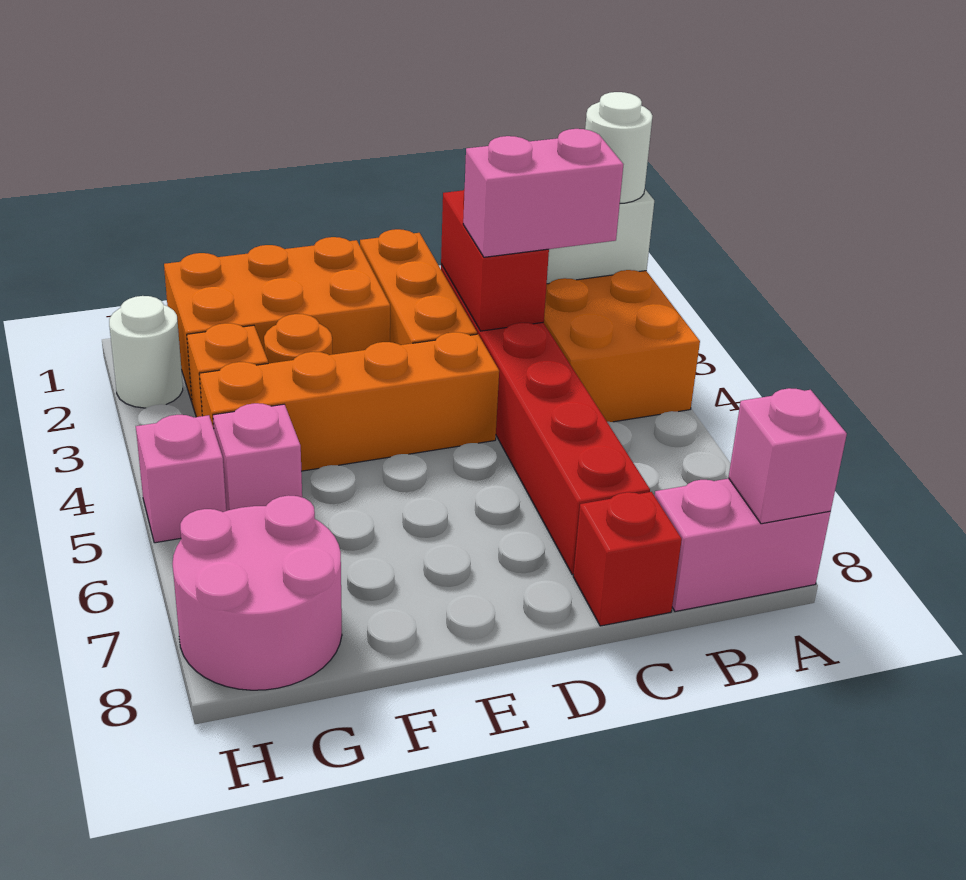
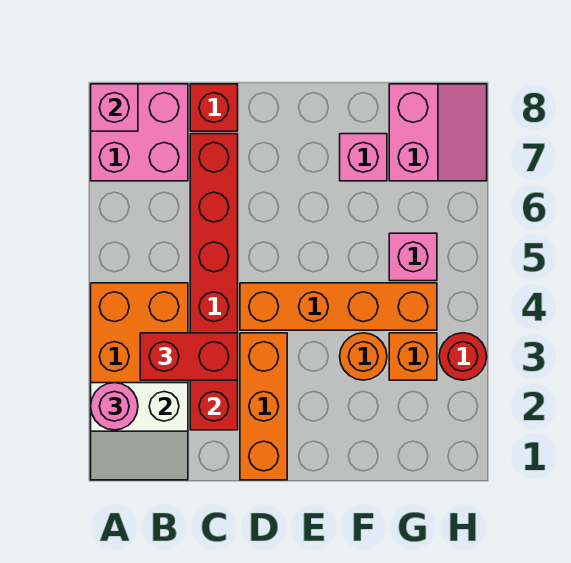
white round brick A2 level 3 -> pink round brick A2 level 3
pink brick A8:B8 level 1 -> pink brick A7:B8 level 1
pink brick B3:C3 level 3 -> red brick B3:C3 level 3
orange brick E1:G2 level 1 -> none
pink round brick G7:H8 level 1 -> pink slope G7:H8 level 1 top G
white round brick H2 level 1 -> none
none -> red round brick H3 level 1
pink brick H5 level 1 -> pink brick F7 level 1

